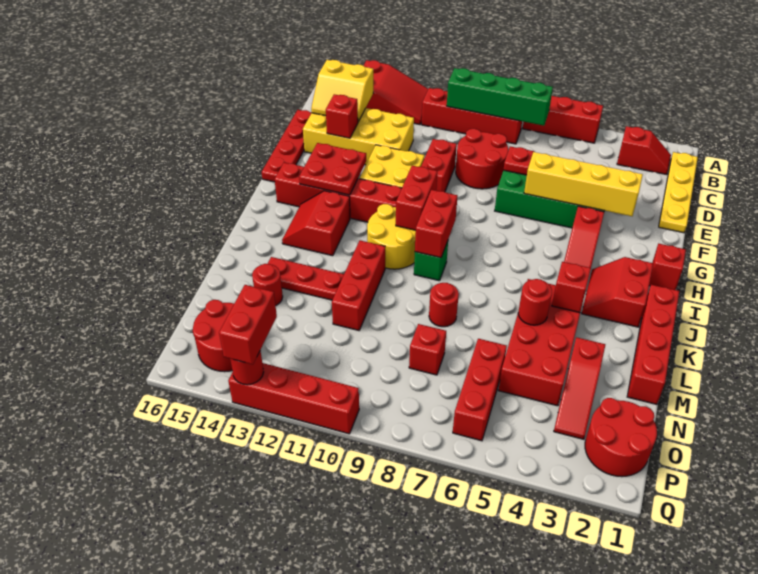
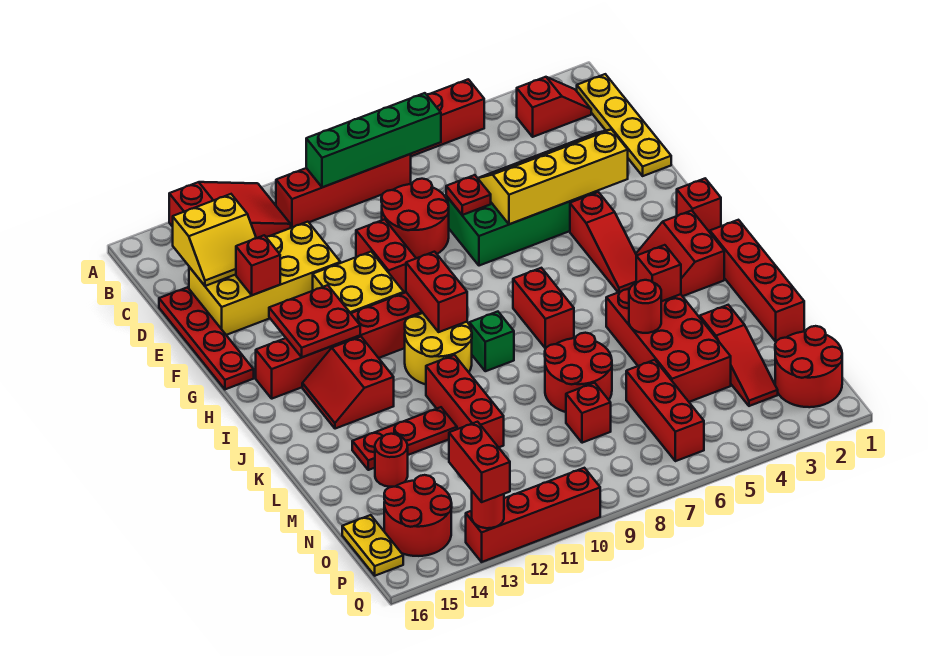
red brick I9:J9 level 2 -> red brick I7:J7 level 1
red round brick L8 level 1 -> red round brick L7:M8 level 1
none -> yellow plate O16:P16 level 1

